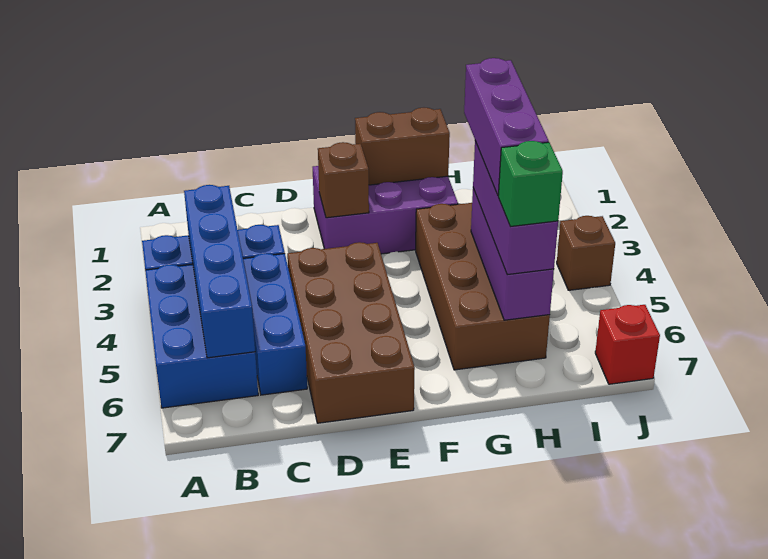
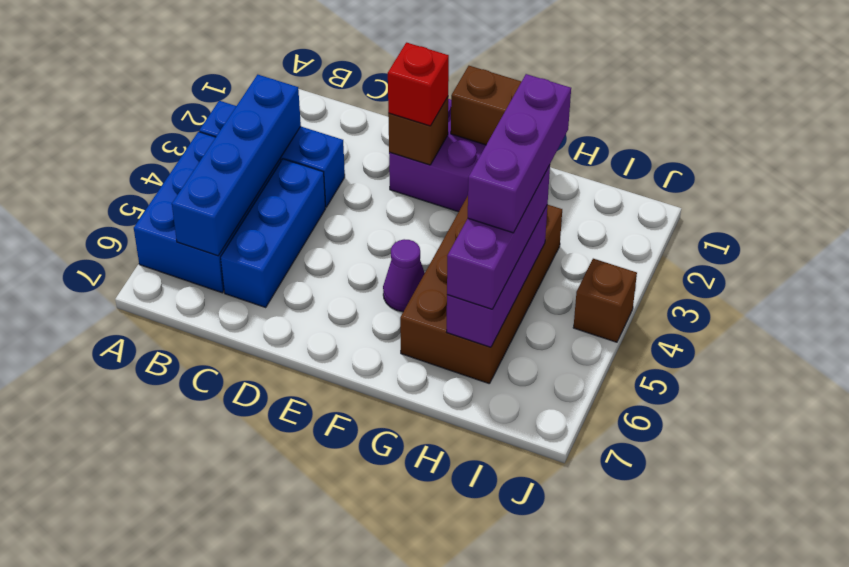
brown brick D4:E7 level 1 -> none
none -> purple cone F5 level 1
green brick H6 level 4 -> none
red brick J7 level 1 -> red brick E2 level 3

